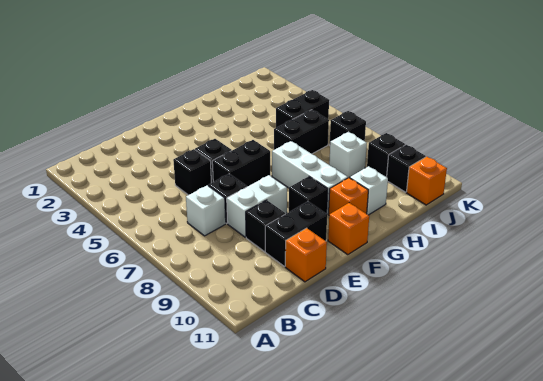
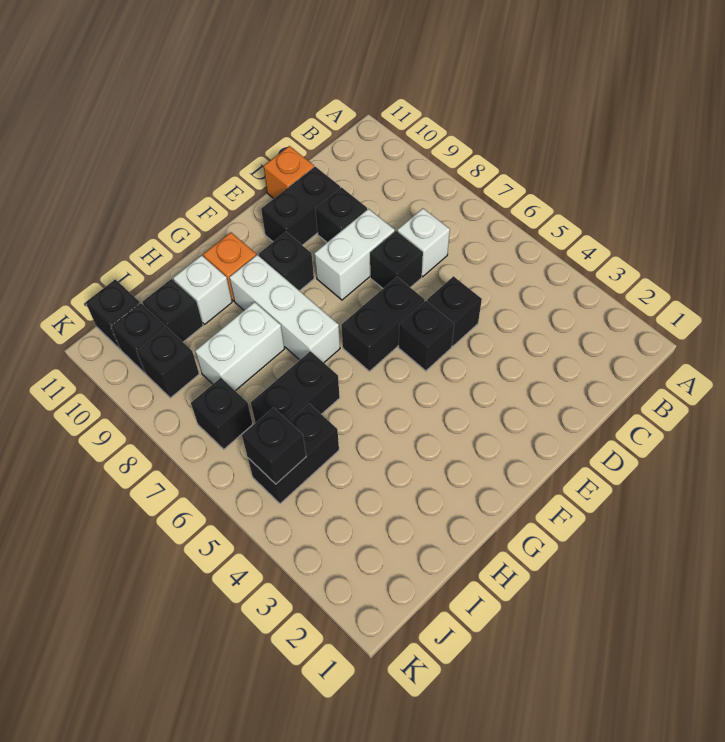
orange brick F11 level 1 -> none
white brick I8 level 1 -> white brick H8:I8 level 1
none -> black brick I10 level 1
none -> black brick J5 level 2
orange brick J11 level 1 -> black brick J11 level 1

